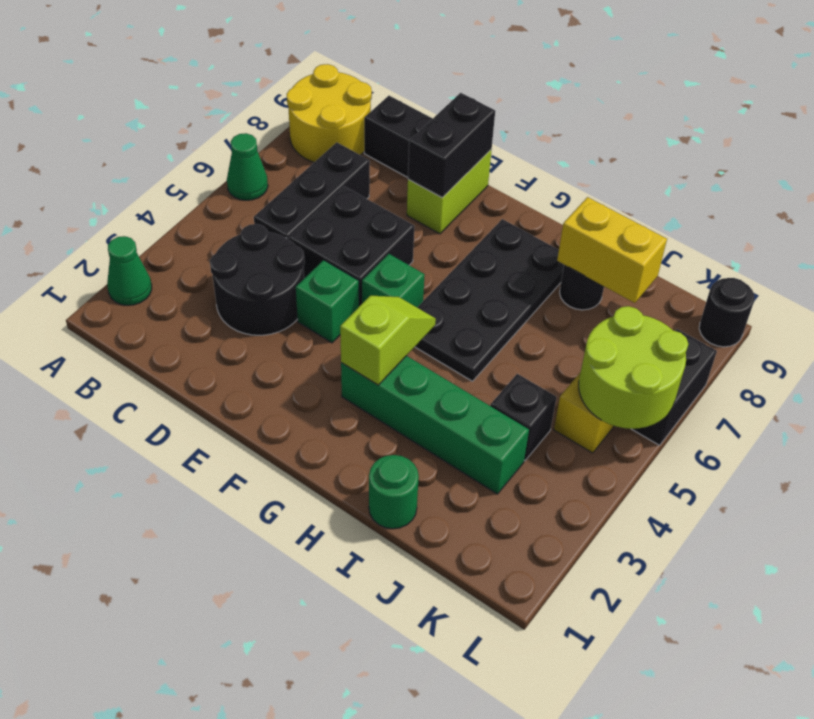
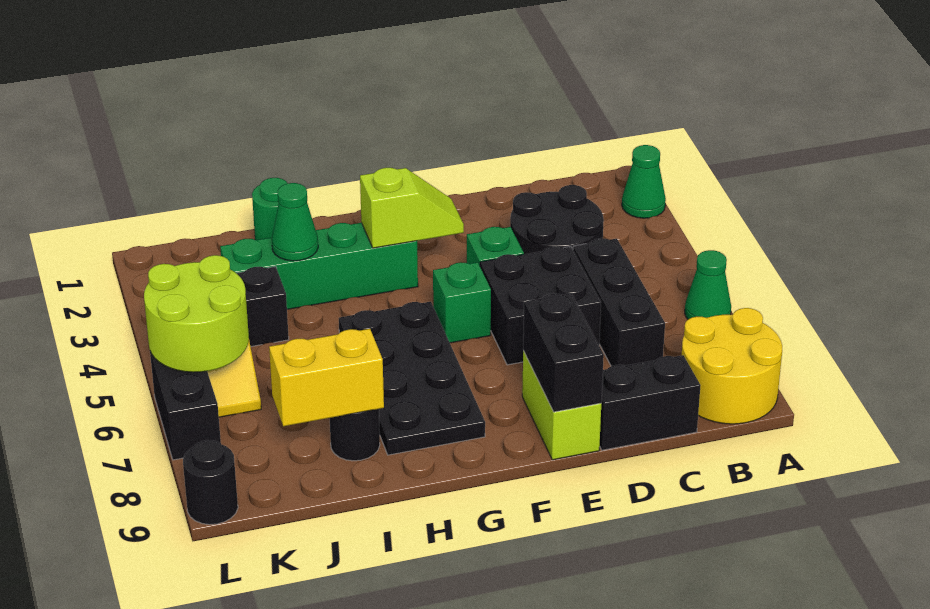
lime slope G3:G4 level 2 top 3 -> lime slope F3:G3 level 2 top G
none -> green cone I3 level 2

